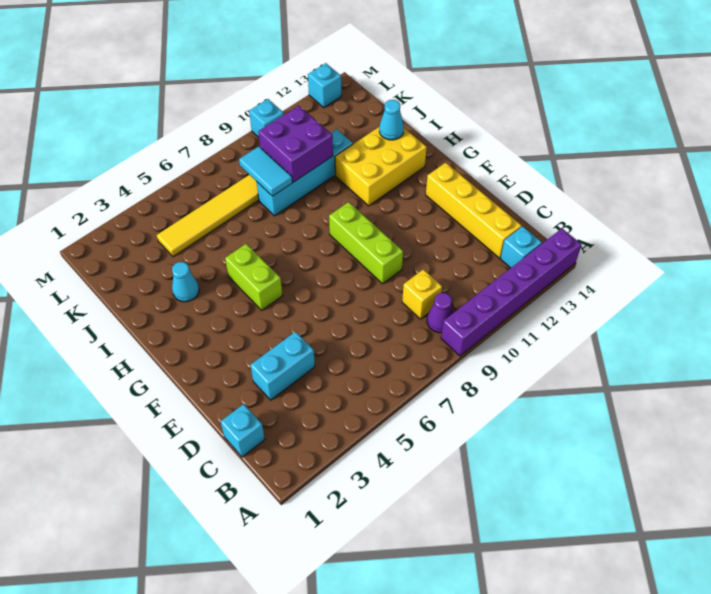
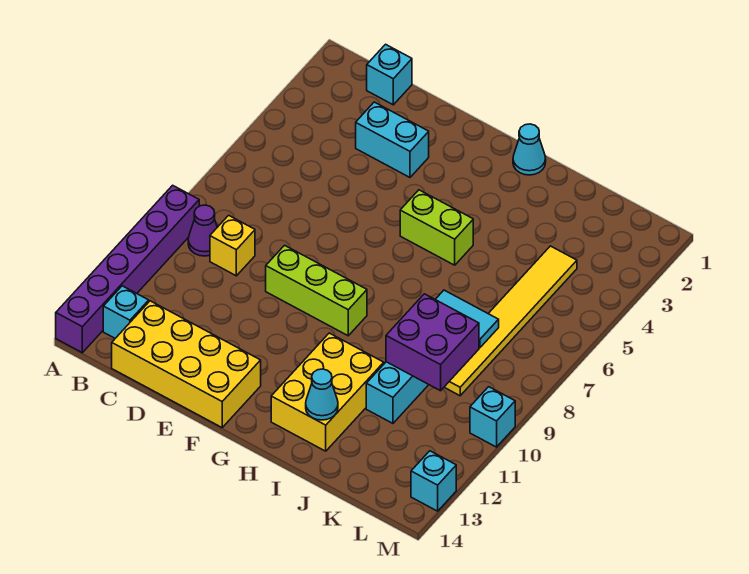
yellow brick C13:F13 level 1 -> yellow brick C13:F14 level 1
cyan brick D3:D4 level 1 -> cyan brick D3:E3 level 1
cyan cone I3 level 1 -> cyan cone H1 level 1

